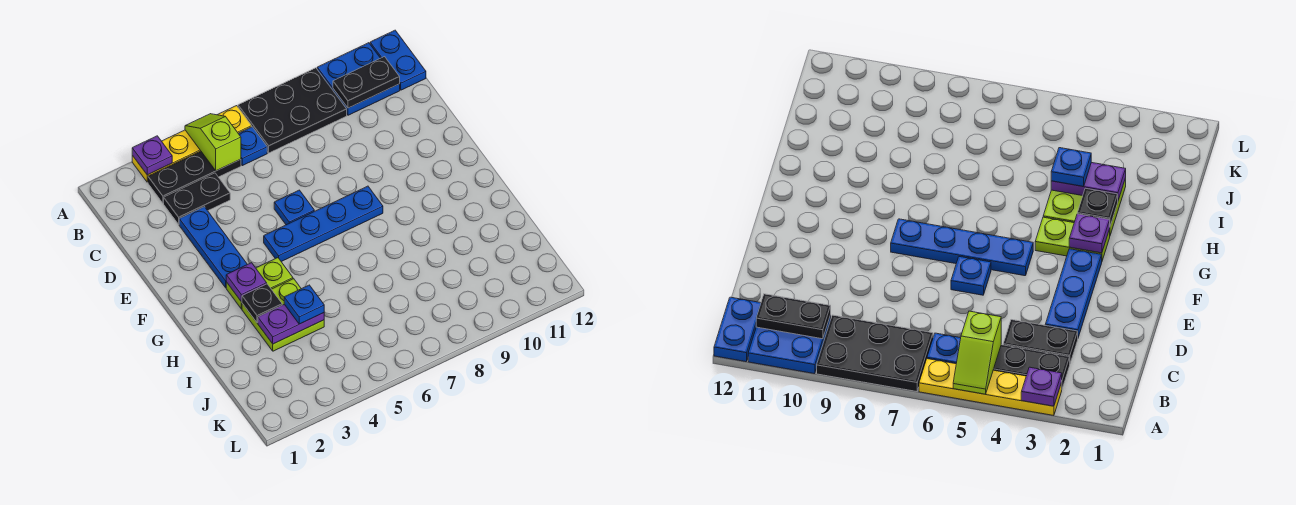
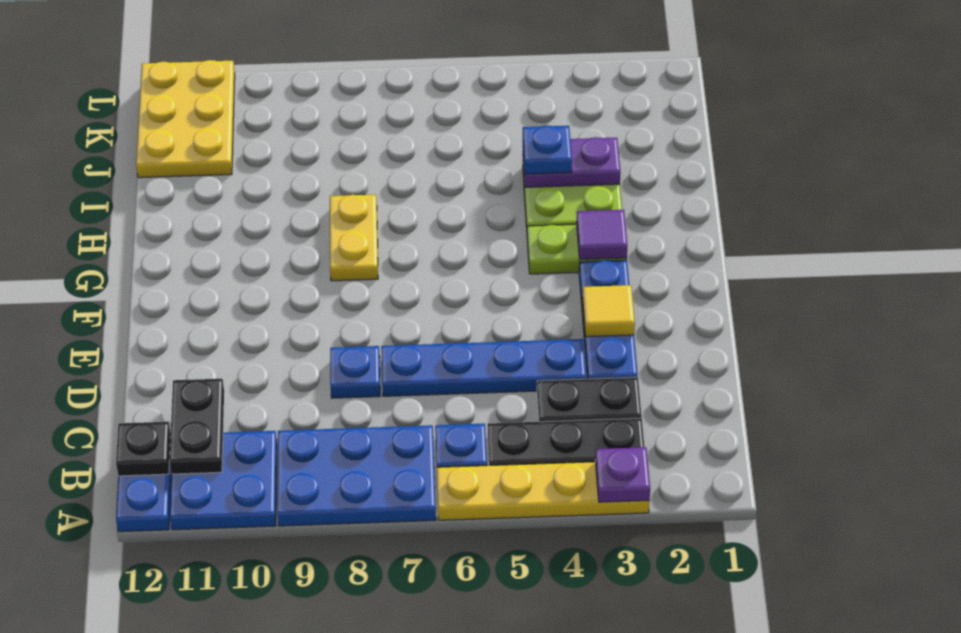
lime slope A5:B5 level 2 top B -> none
black plate A7:B9 level 1 -> blue plate A7:B9 level 1
black plate B10:B11 level 2 -> black plate B11:C11 level 2
none -> yellow tile E3 level 2
blue plate E6 level 1 -> blue plate D8 level 1
blue plate F5:F8 level 1 -> blue plate D4:D7 level 1
purple plate G3 level 2 -> purple tile G3 level 2
none -> yellow plate G8:H8 level 1
black plate H3 level 2 -> black plate B12 level 2
none -> yellow plate J11:L12 level 1

